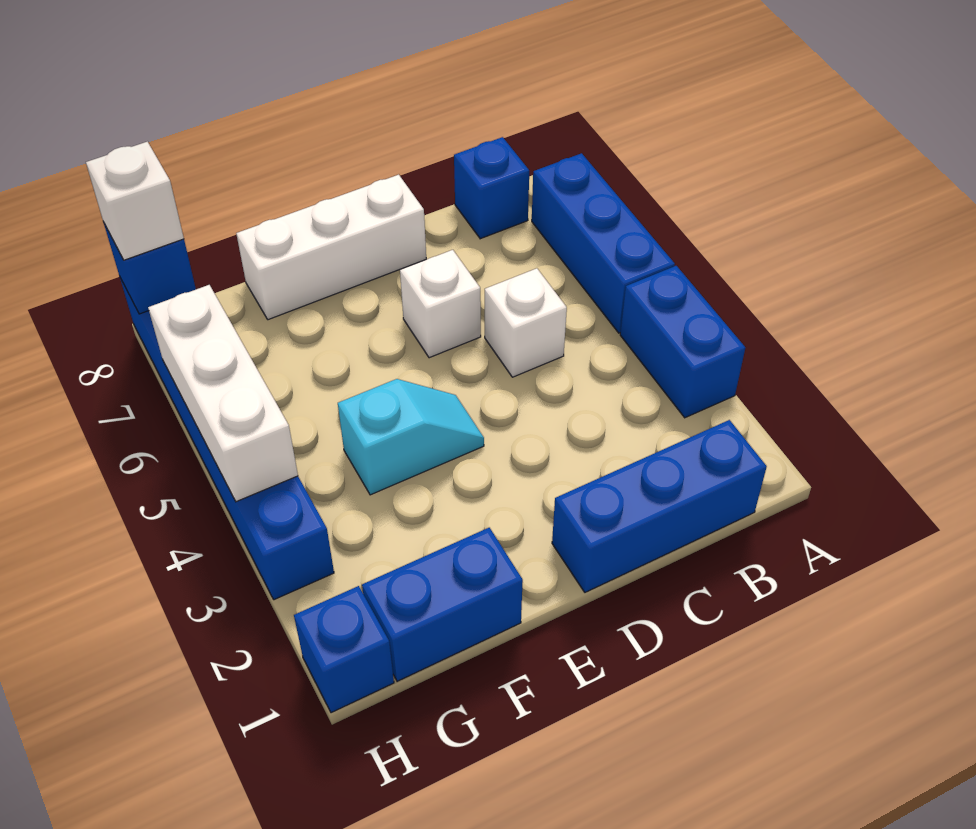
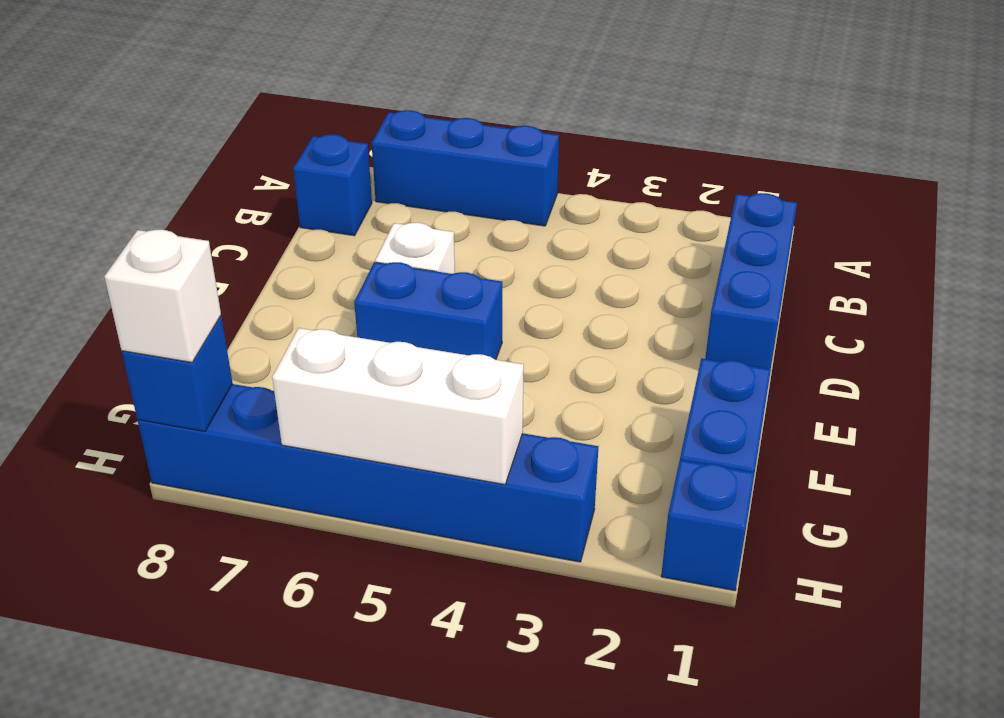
blue brick A3:A4 level 1 -> blue brick E5:E6 level 1
white brick C5 level 1 -> none
white brick D8:F8 level 1 -> none
cyan slope E4:F4 level 1 top F -> none

